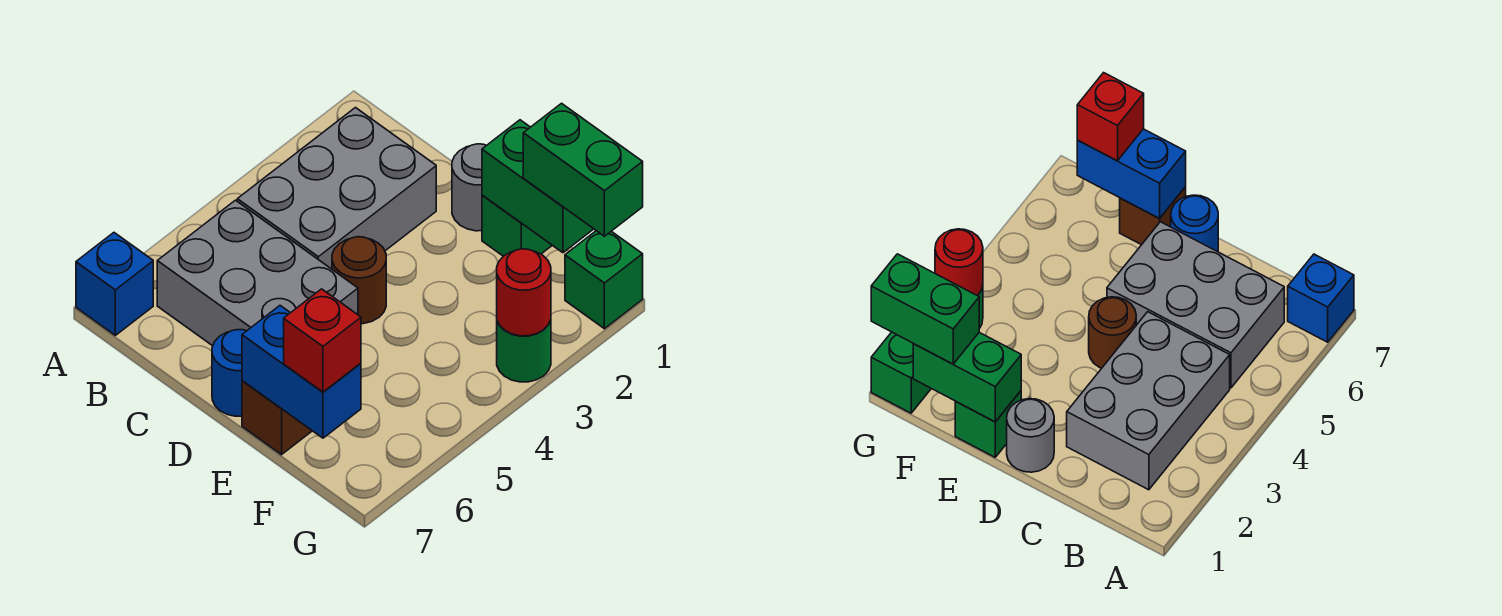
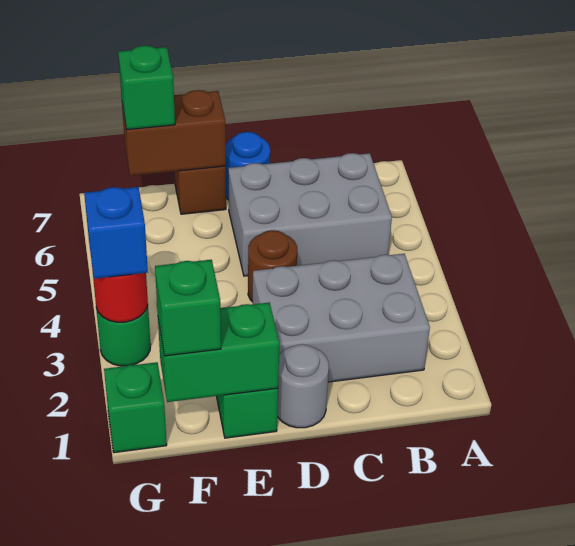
blue brick A7 level 1 -> blue brick G3 level 3
grey brick B2:C4 level 1 -> grey brick B2:D3 level 1
blue brick E7:F7 level 2 -> brown brick E7:F7 level 2
green brick F1:G1 level 3 -> green brick F1 level 3
red brick F7 level 3 -> green brick F7 level 3

